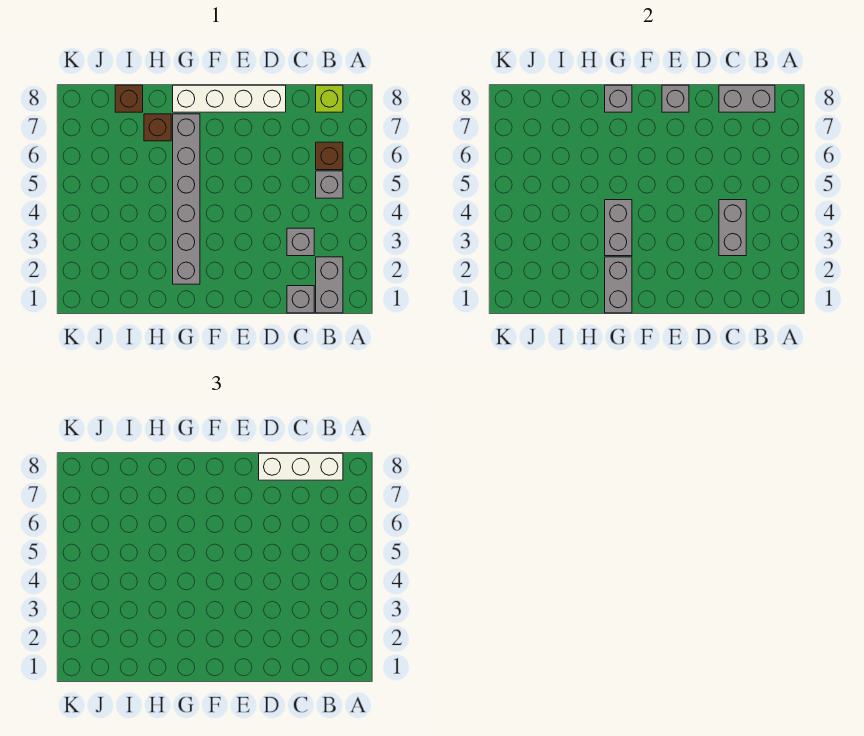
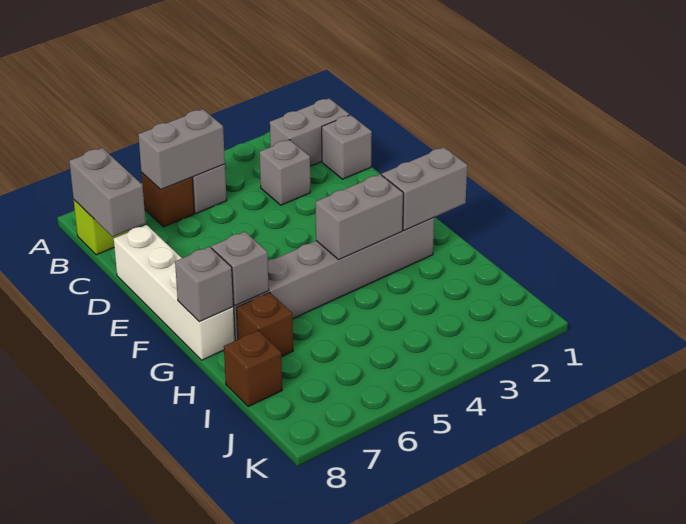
white brick B8:D8 level 3 -> none
grey brick C3:C4 level 2 -> grey brick B5:B6 level 2
grey brick E8 level 2 -> grey brick G7 level 2

